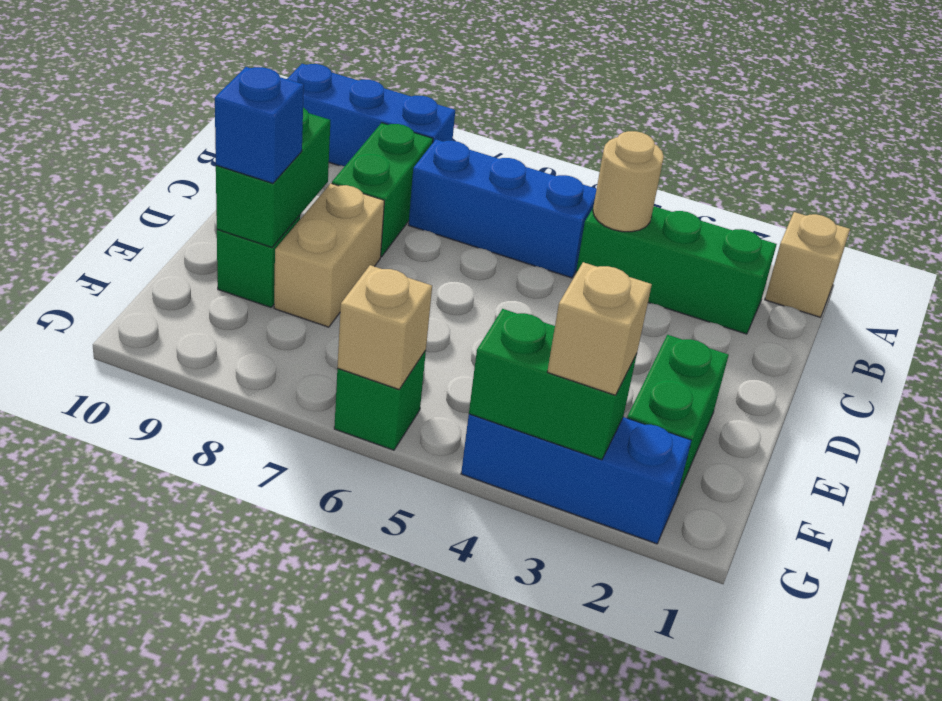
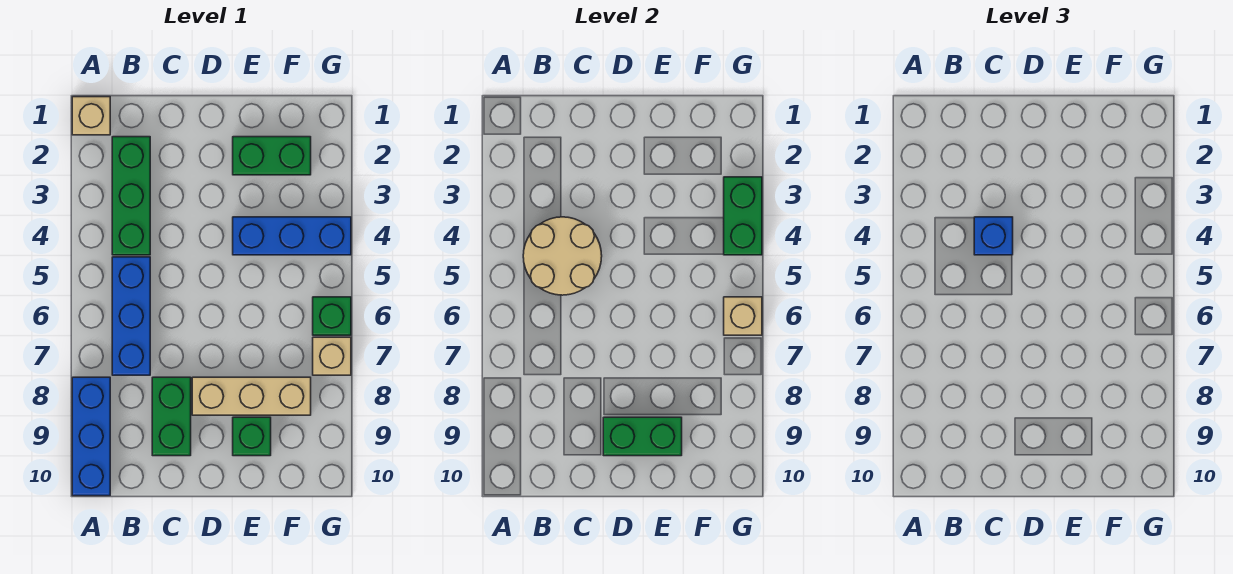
tan round brick B4 level 2 -> tan round brick B4:C5 level 2
green brick B8:C8 level 1 -> green brick C8:C9 level 1
tan brick D8:E8 level 1 -> tan brick D8:F8 level 1
blue brick E9 level 3 -> blue brick C4 level 3
blue brick G2:G4 level 1 -> blue brick E4:G4 level 1
tan brick G3 level 3 -> tan brick G7 level 1

